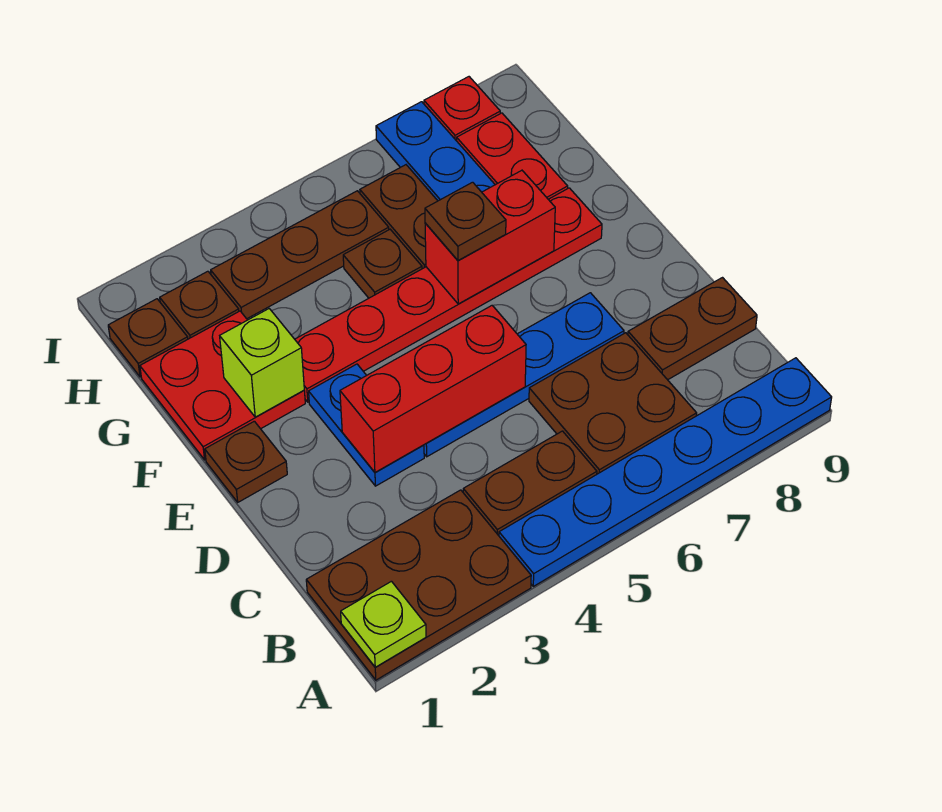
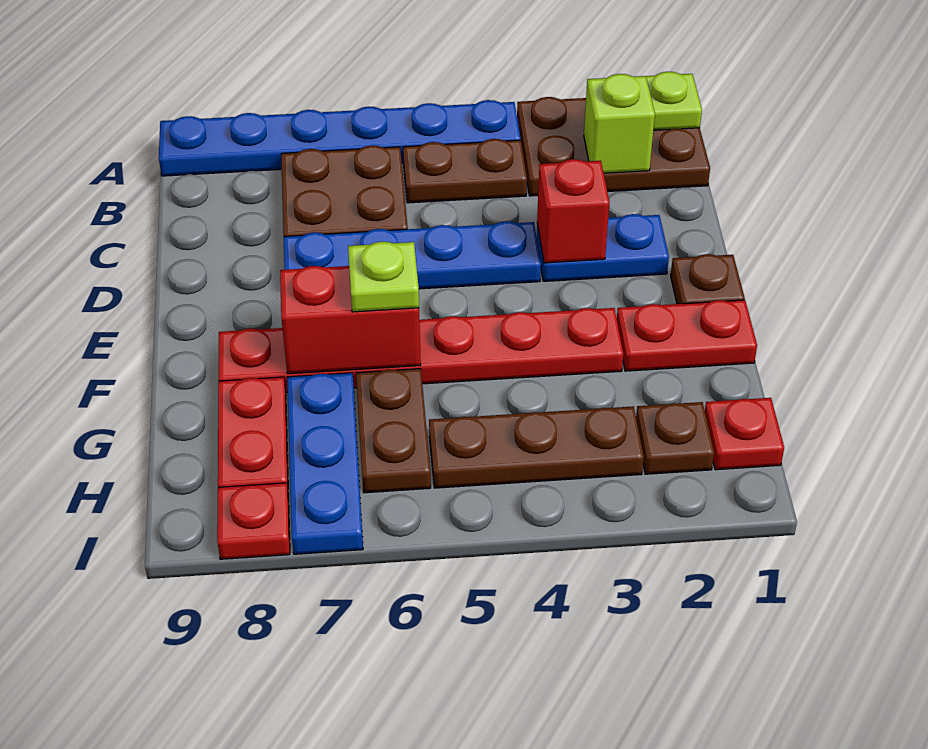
brown plate C8:C9 level 1 -> none
blue plate D3:E3 level 1 -> blue plate D2:D3 level 1
red brick D3:D5 level 2 -> red brick D3 level 2
red plate F1:G2 level 1 -> red plate F1:F2 level 1
lime brick F2 level 2 -> lime brick B2 level 2
brown plate F6 level 3 -> lime plate F6 level 3
brown plate G5 level 1 -> none
brown plate H1 level 1 -> red plate H1 level 1

